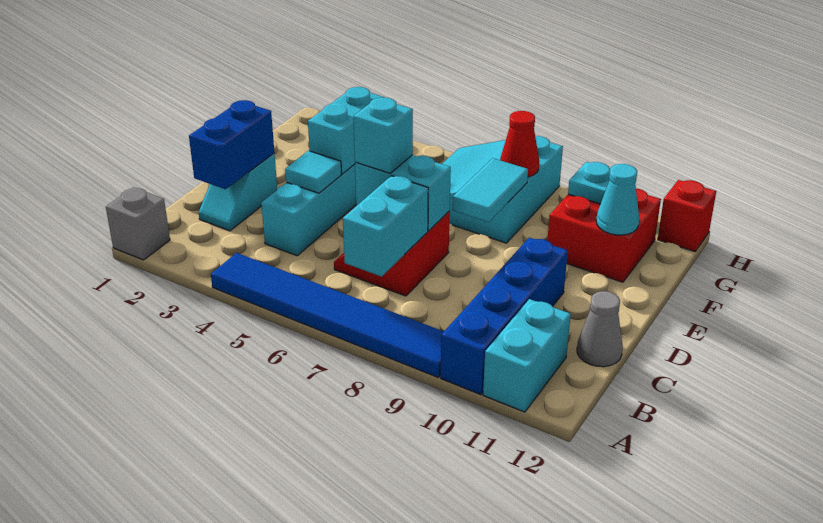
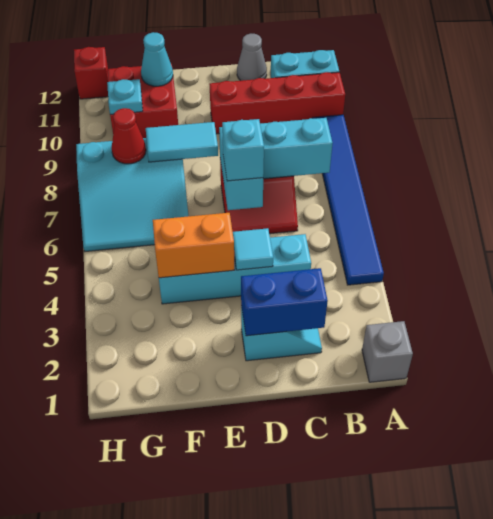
blue brick A10:D10 level 1 -> red brick A10:D10 level 1
cyan brick E4:F4 level 2 -> orange brick E4:F4 level 2

